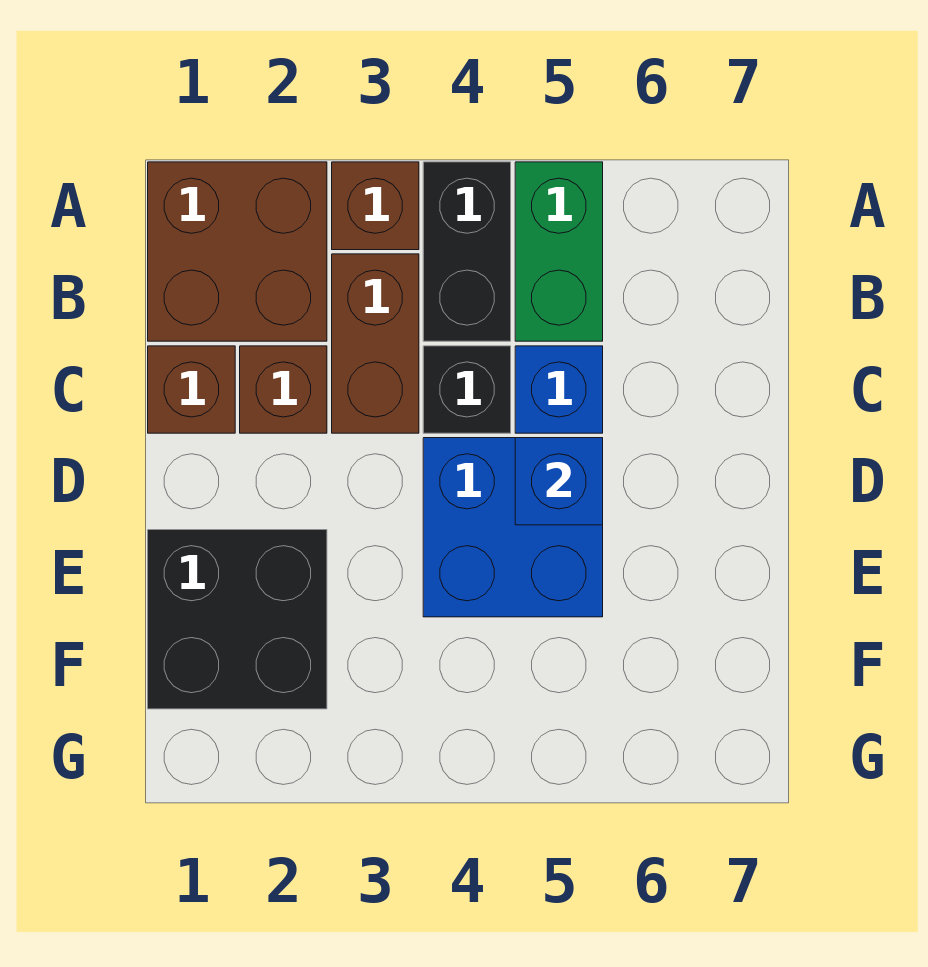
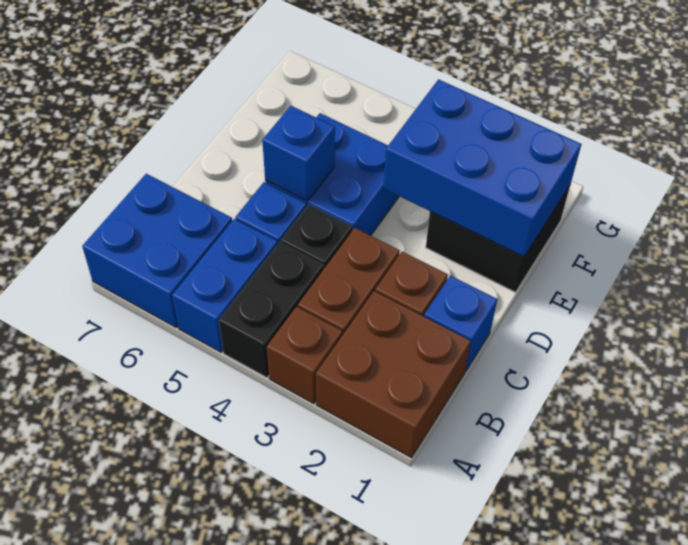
green brick A5:B5 level 1 -> blue brick A5:B5 level 1
none -> blue brick A6:B7 level 1
brown brick C1 level 1 -> blue brick C1 level 1
none -> blue brick E1:F3 level 2

